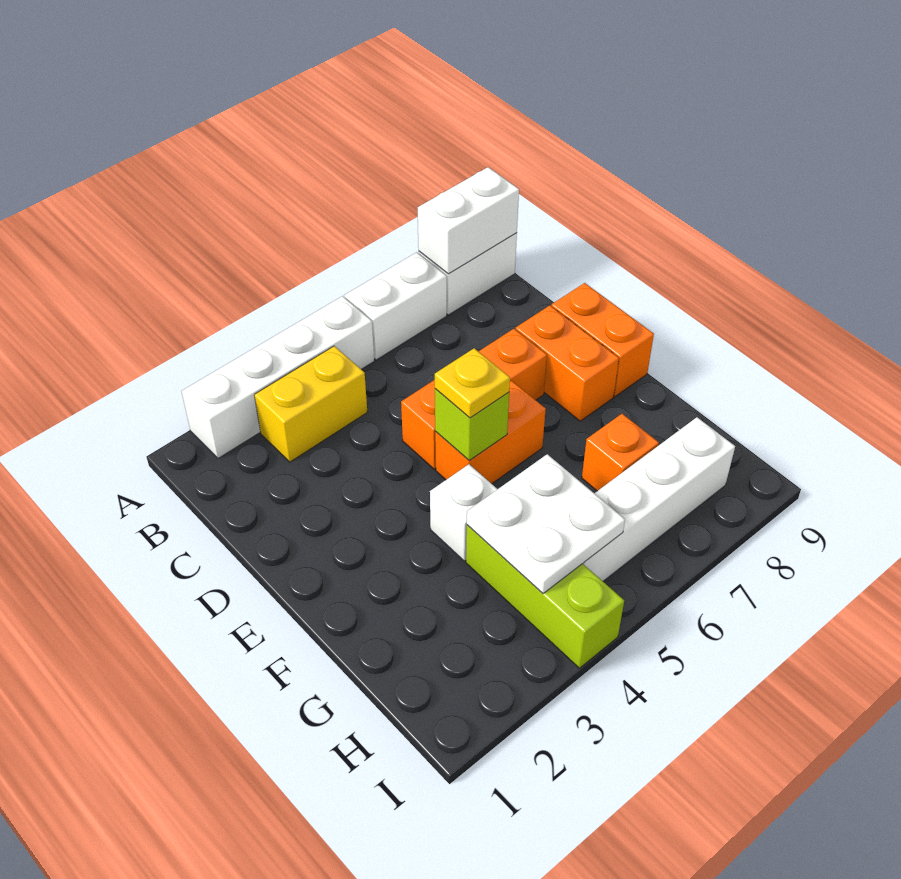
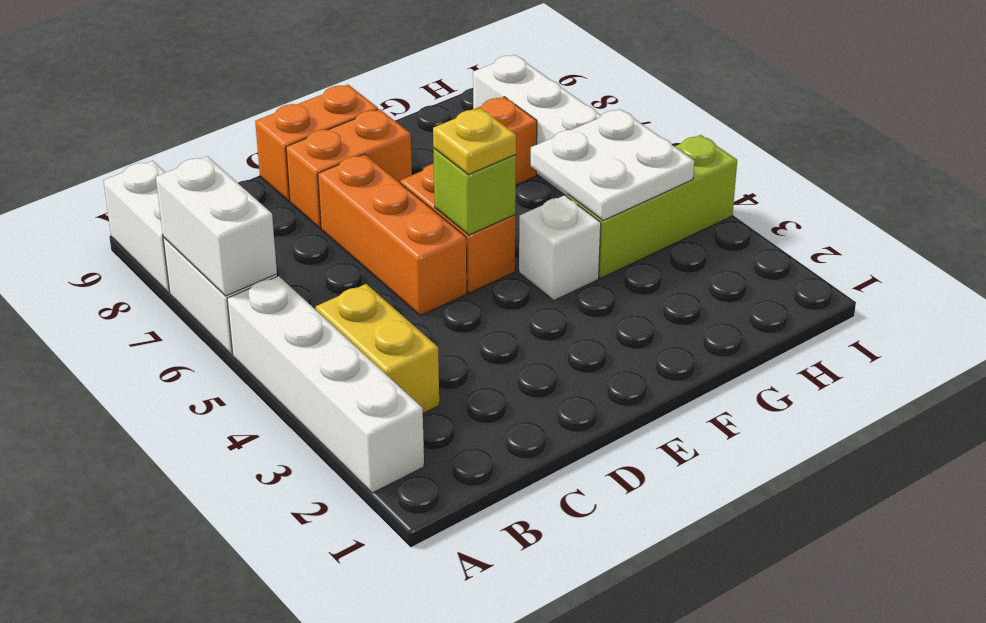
white brick A8:A9 level 2 -> white brick A6:A7 level 2

